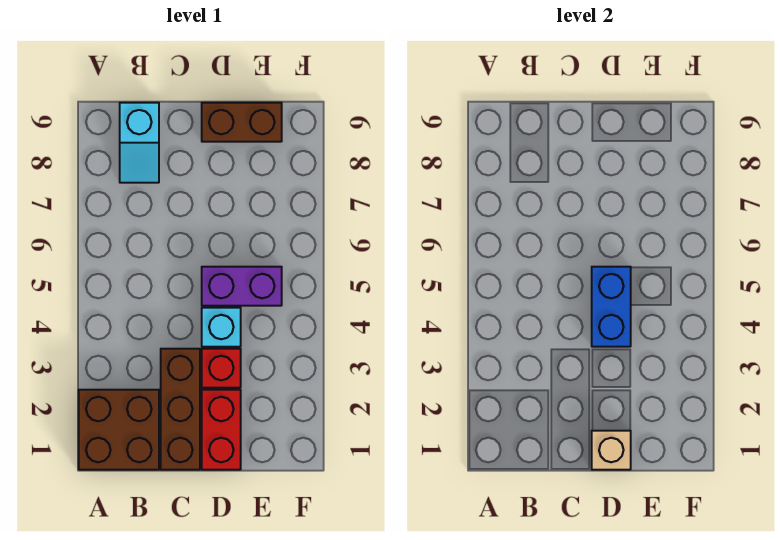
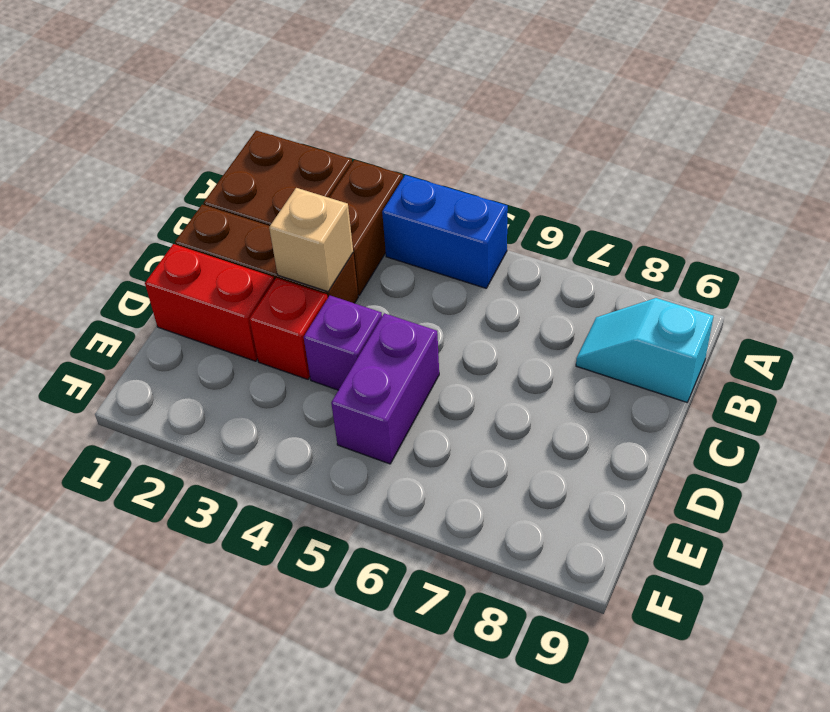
tan brick D1 level 2 -> tan brick C3 level 2
cyan brick D4 level 1 -> purple brick D4 level 1
blue brick D4:D5 level 2 -> blue brick A4:A5 level 1
brown brick D9:E9 level 1 -> brown brick A3:B3 level 1

